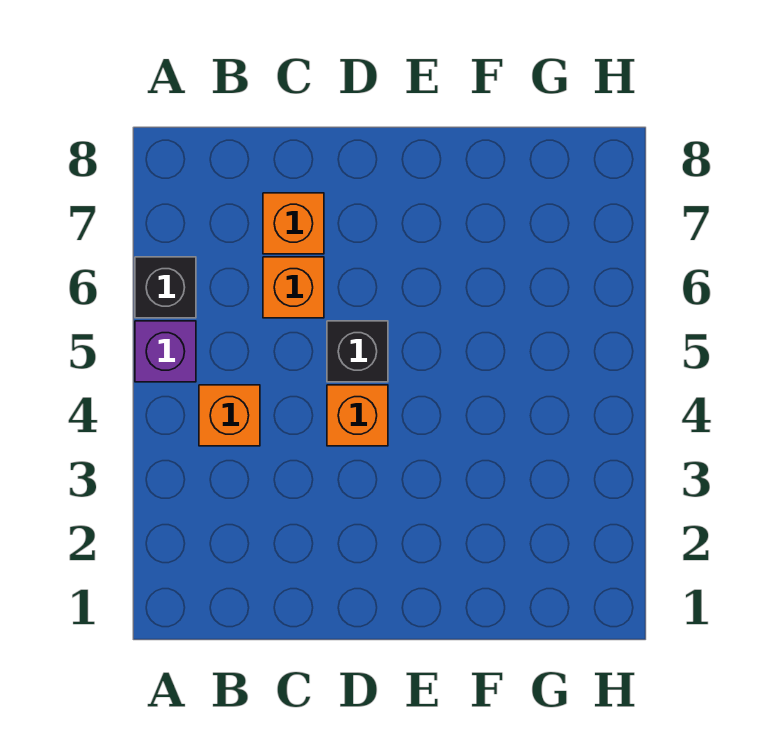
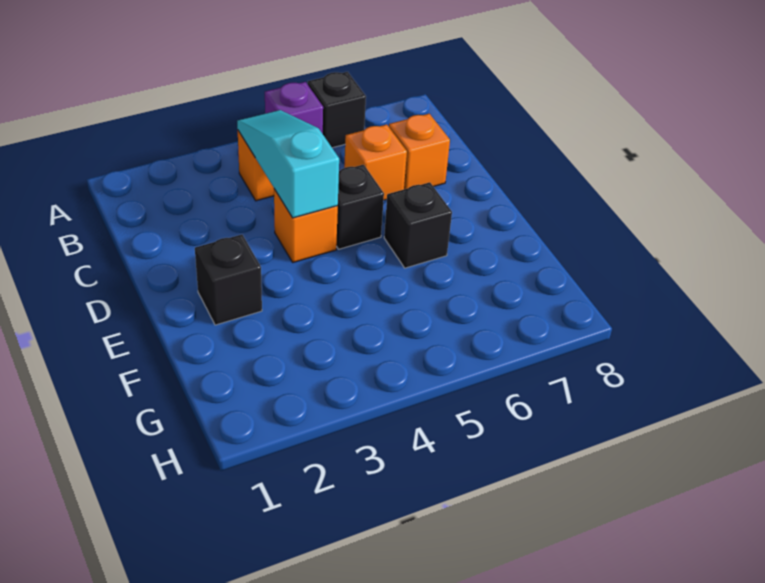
none -> cyan slope B4:D4 level 2 top D
none -> black brick E2 level 1
none -> black brick E6 level 1

